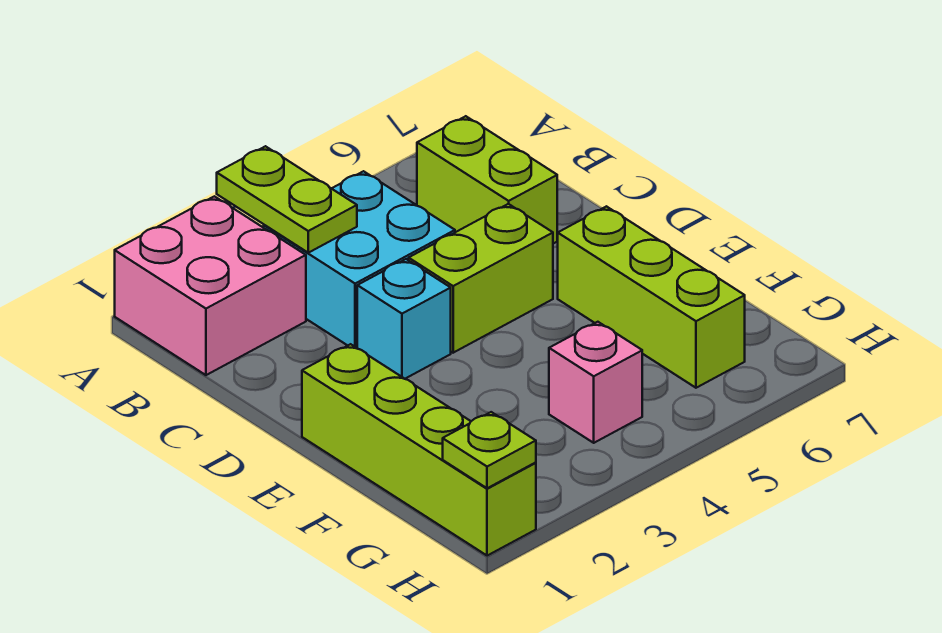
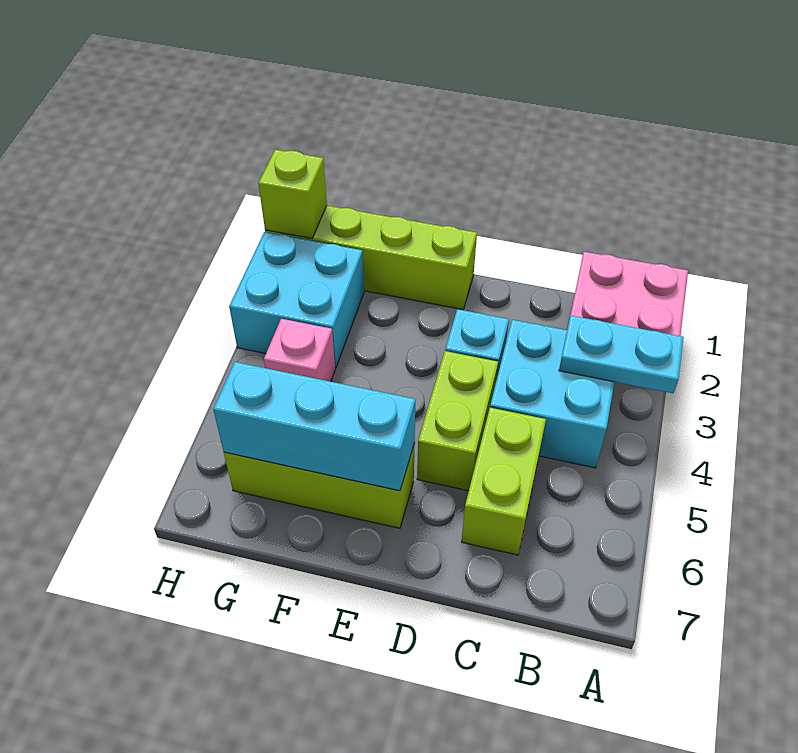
lime plate A3:B3 level 2 -> cyan plate A3:B3 level 2
lime brick B6:C6 level 1 -> lime brick C5:C6 level 1
none -> cyan brick E6:G6 level 2
none -> cyan brick G2:H3 level 1
lime plate H1 level 2 -> lime brick H1 level 2

